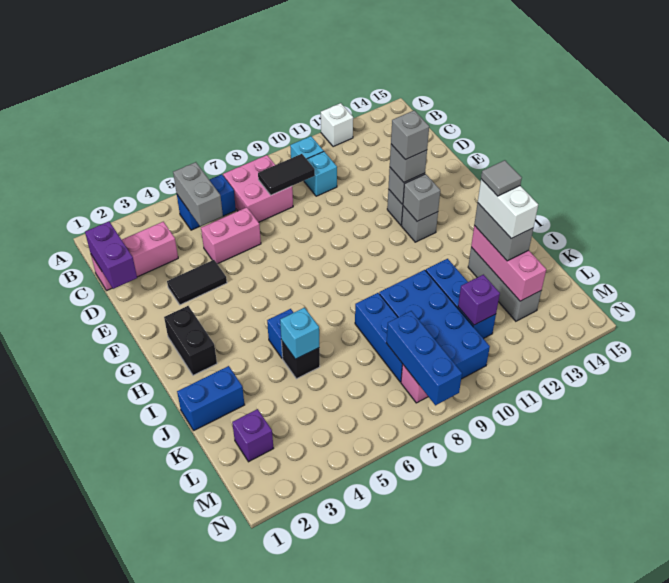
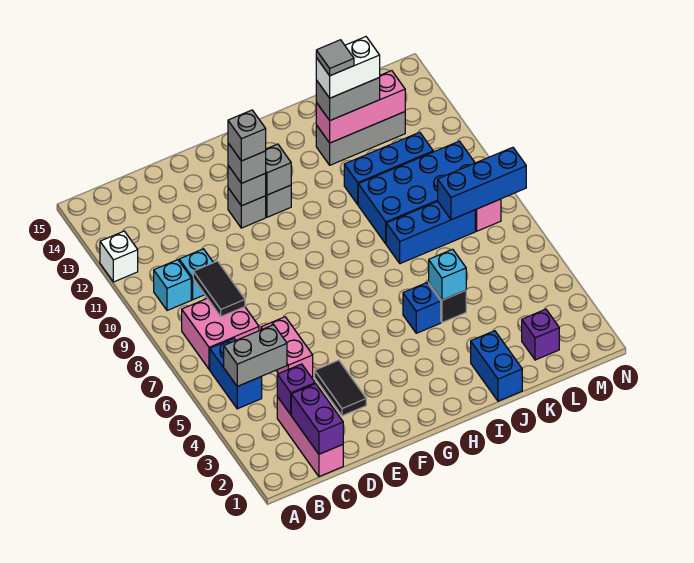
purple brick C1:D1 level 2 -> purple brick C1:C2 level 2
black brick G2:H2 level 1 -> none
purple brick L11 level 2 -> purple brick C3 level 2

